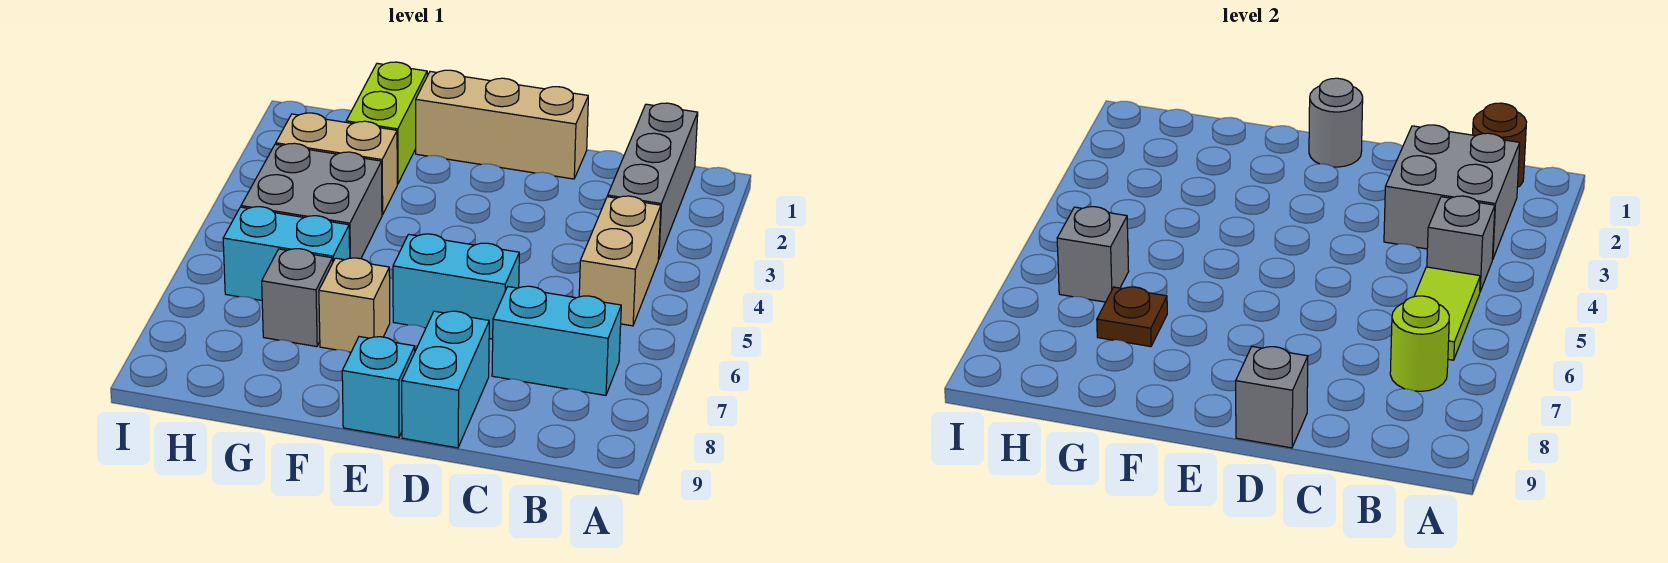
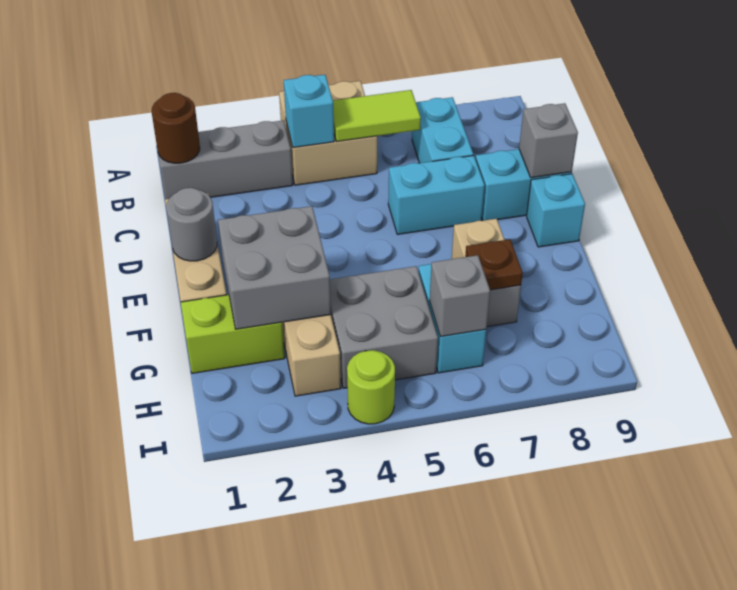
grey brick B2:C3 level 2 -> grey brick F2:G3 level 2
tan brick B4:B5 level 1 -> tan brick A4:B5 level 1
grey brick B4 level 2 -> cyan brick B4 level 2
lime round brick B7 level 2 -> lime round brick I4 level 1
cyan brick D6:E6 level 1 -> cyan brick D6:D7 level 1

